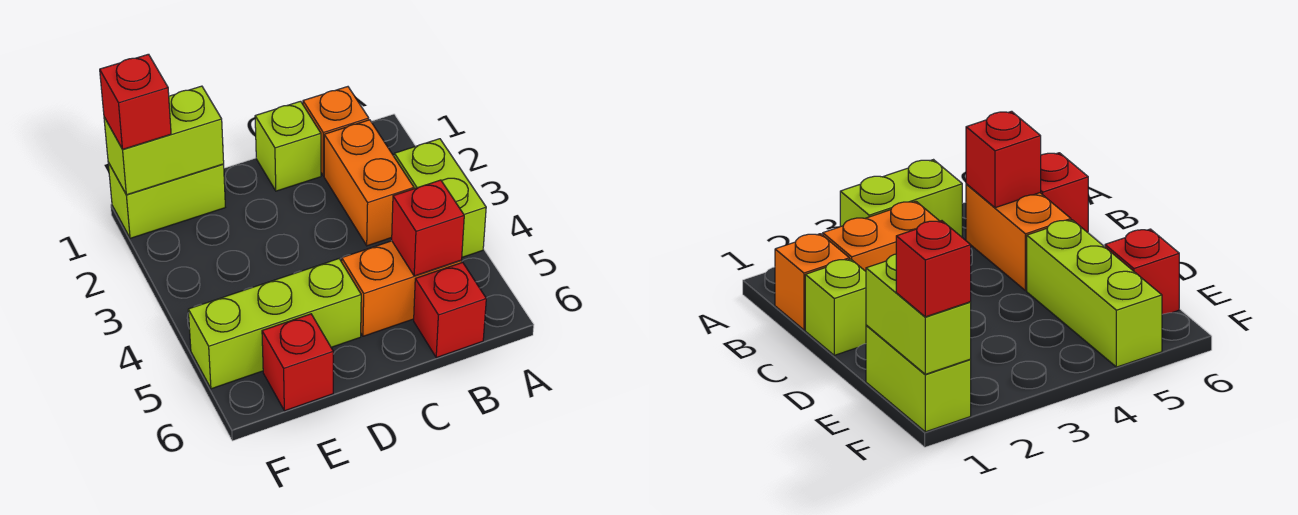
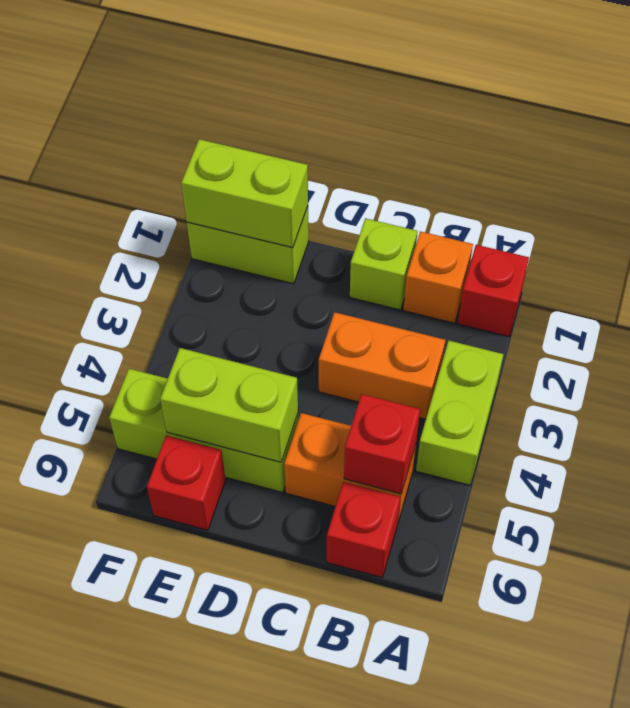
orange brick B2:B3 level 1 -> orange brick B3:C3 level 1
none -> lime brick D5:E5 level 2
red brick F1 level 3 -> red brick A1 level 1

